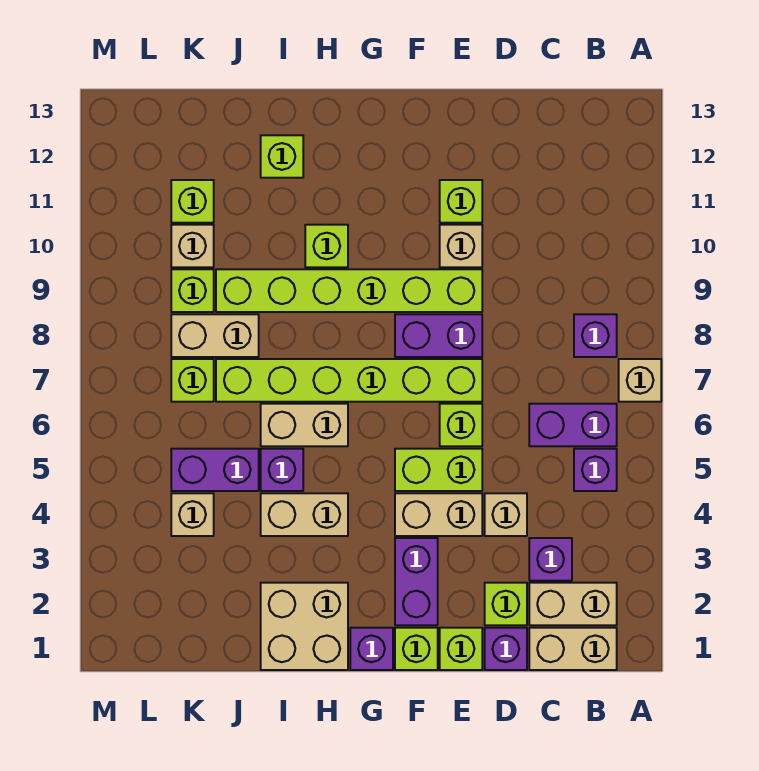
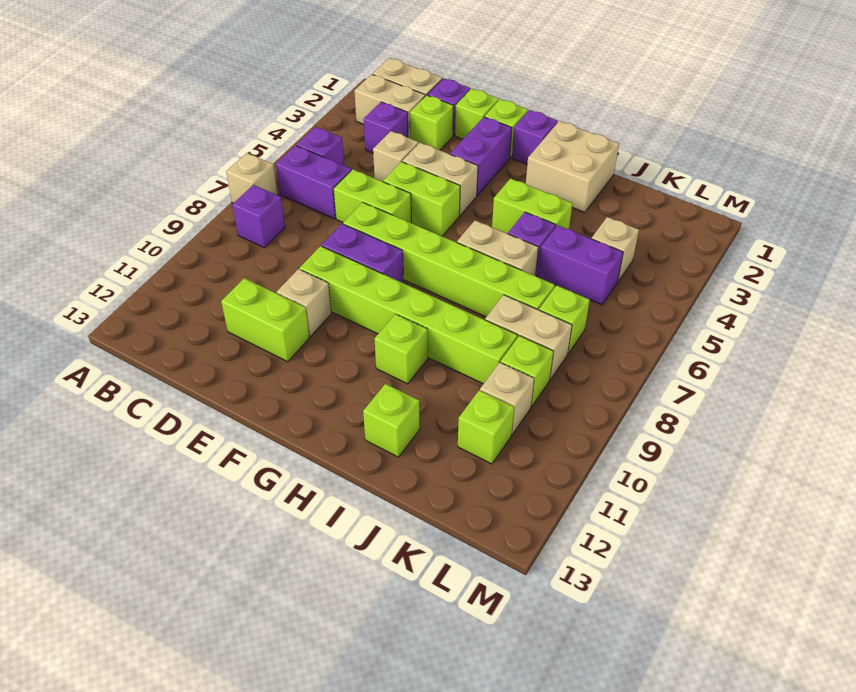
lime brick E6 level 1 -> lime brick D6:E6 level 1
lime brick E11 level 1 -> lime brick D11:E11 level 1
tan brick H4:I4 level 1 -> lime brick H4:I4 level 1

